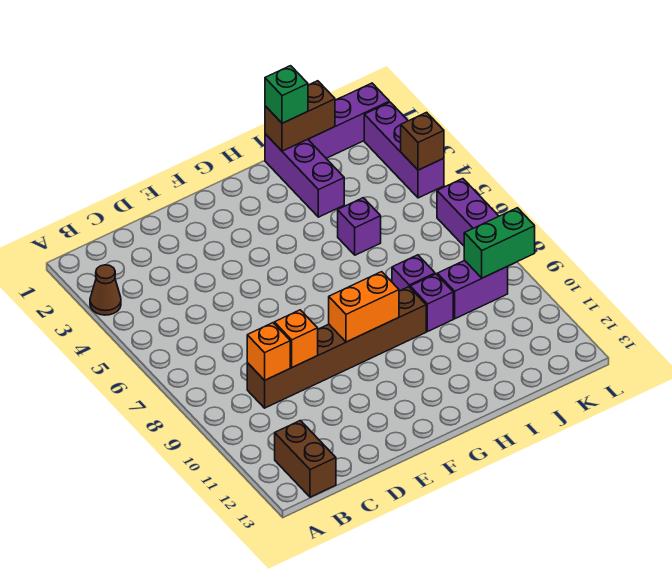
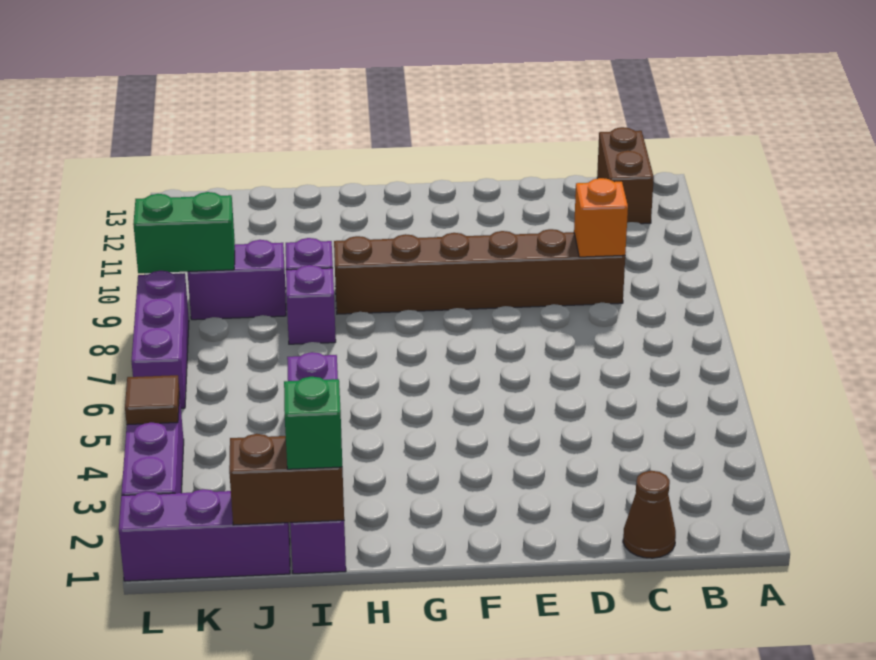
brown cone A3 level 1 -> brown cone C1 level 1
orange brick D9 level 2 -> none
orange brick F9:G9 level 2 -> none
brown brick L4 level 2 -> brown tile L4 level 2

